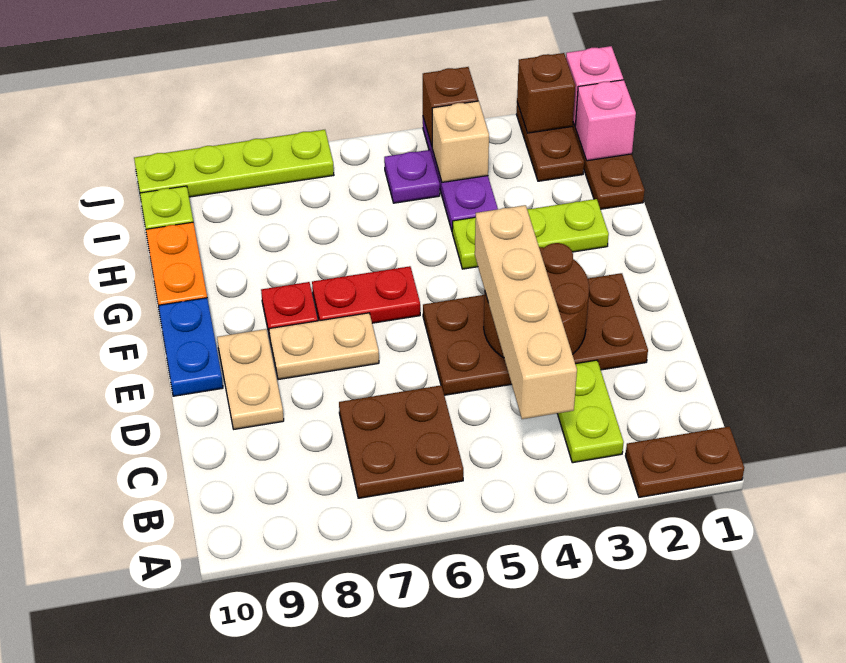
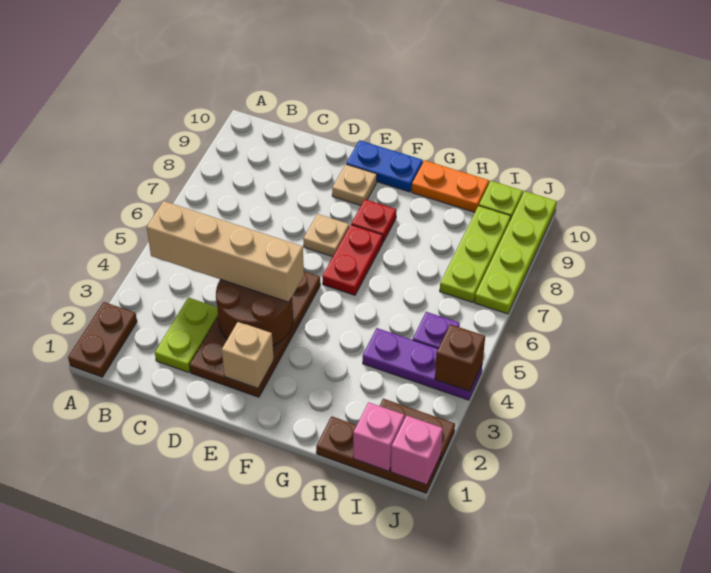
lime plate B3:C3 level 1 -> lime plate C2:C3 level 1
brown plate B6:C7 level 1 -> none
tan plate D9:E9 level 1 -> tan plate E9 level 1
tan plate E7:E8 level 1 -> tan plate E7 level 1
lime plate G2:G4 level 1 -> lime plate I7:I9 level 1
tan brick I4 level 2 -> tan brick E2 level 2
brown brick J2 level 2 -> none

